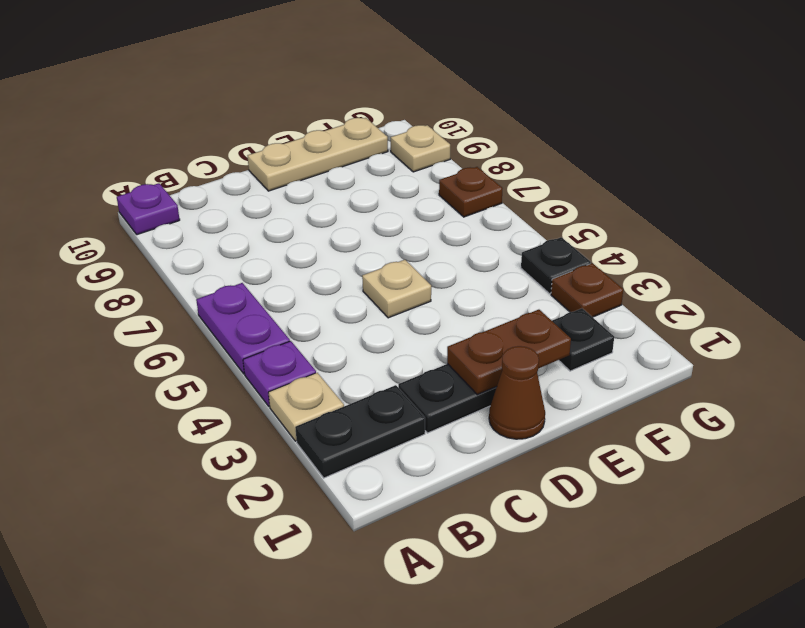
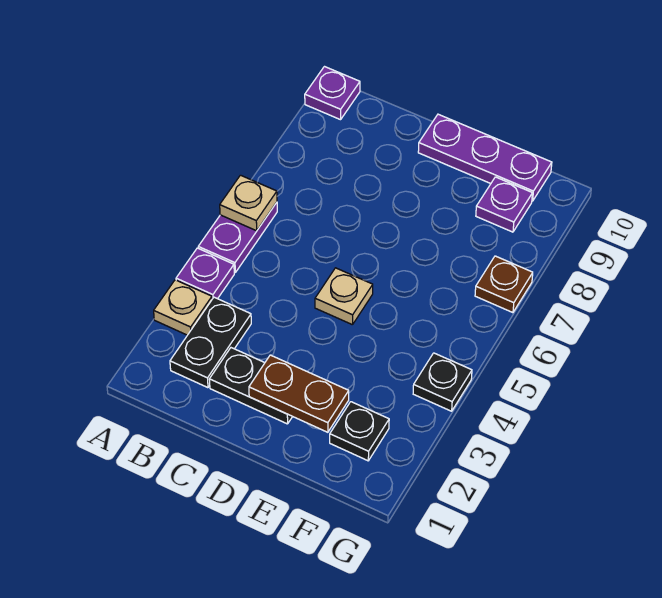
black plate A2:B2 level 1 -> black plate B2:B3 level 1
brown cone D1 level 1 -> none
tan plate D10:F10 level 1 -> purple plate D10:F10 level 1
none -> purple plate F9 level 1
brown plate G3 level 1 -> none
tan plate G9 level 1 -> tan plate A6 level 2

